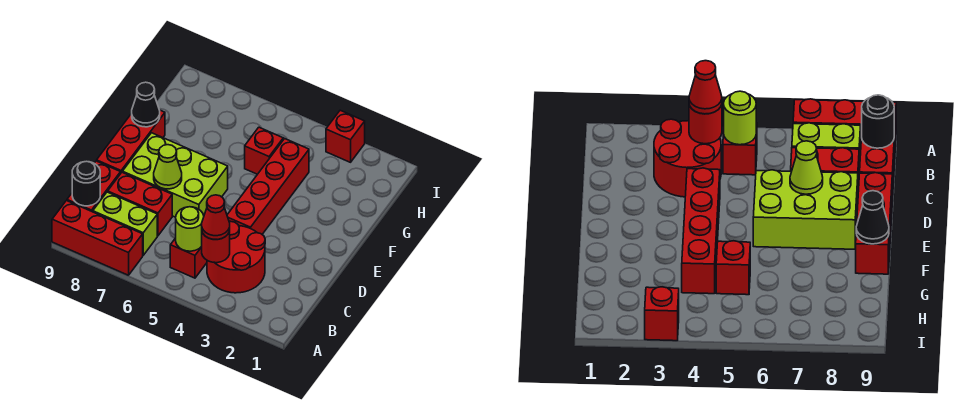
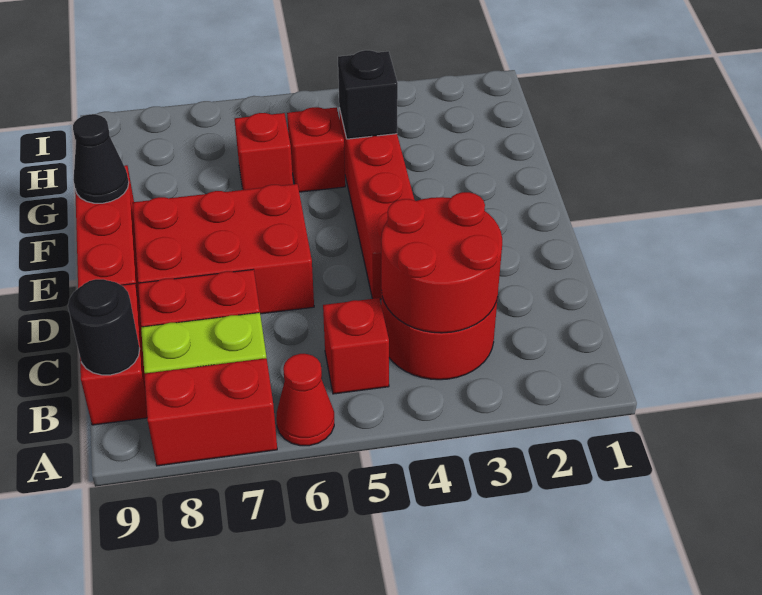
red brick A7:A9 level 1 -> red brick A7:A8 level 1
red round brick B4 level 2 -> red round brick B3:C4 level 2
red cone B4 level 3 -> red cone A6 level 1
lime round brick B5 level 2 -> none
lime brick D6:E8 level 1 -> red brick D6:E8 level 1
lime cone D7 level 2 -> none
none -> black brick G4 level 2
red brick I3 level 1 -> red brick G6 level 1

